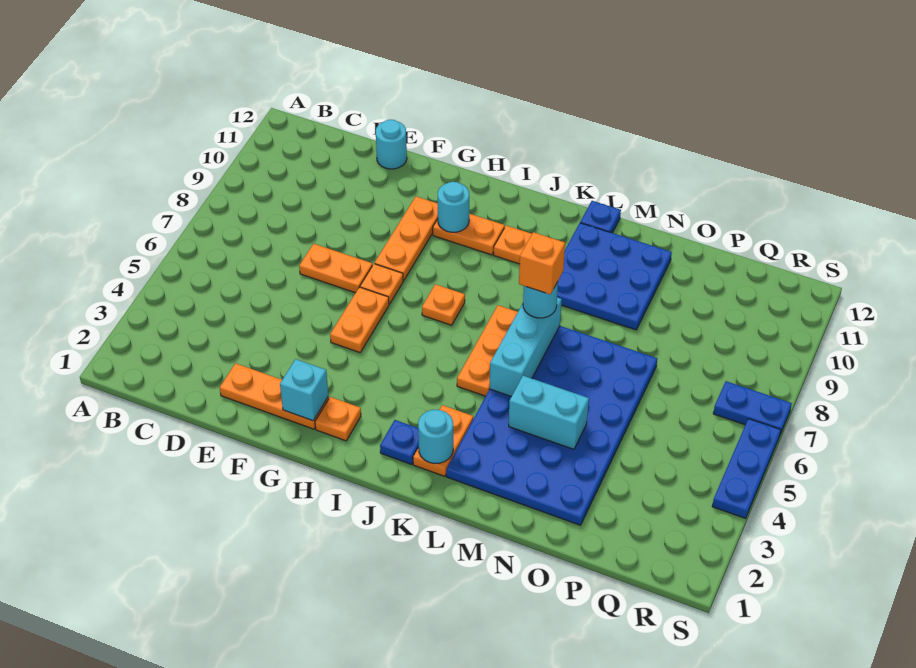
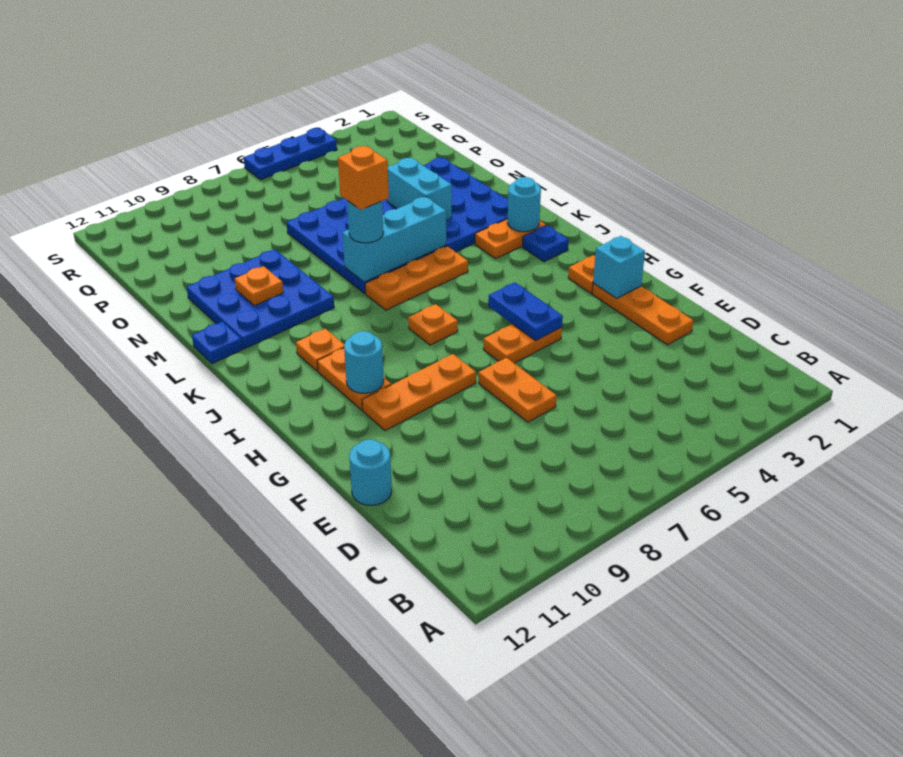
orange plate G7 level 1 -> orange plate M10 level 2
blue plate R7:S7 level 1 -> blue plate G5:H5 level 2

